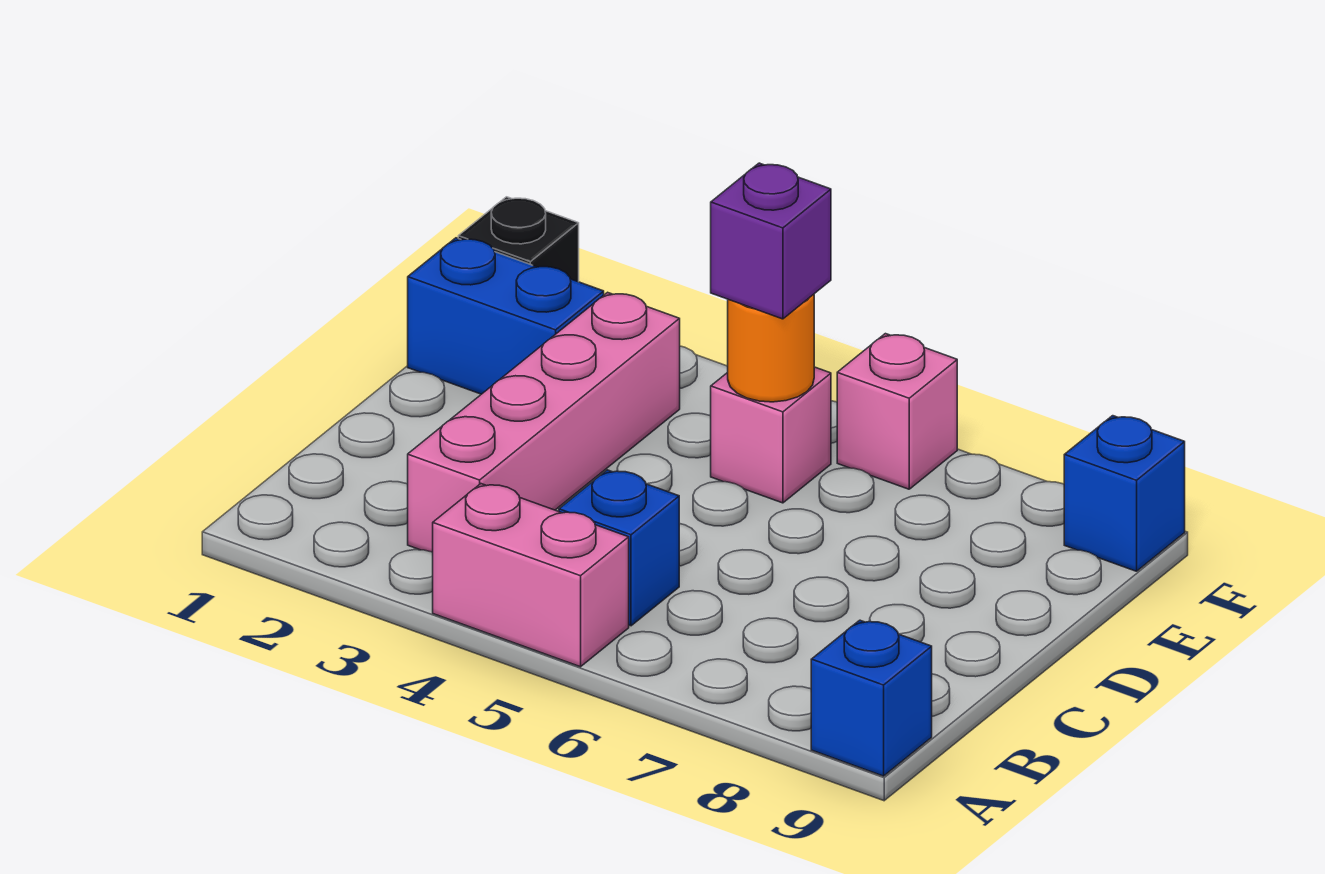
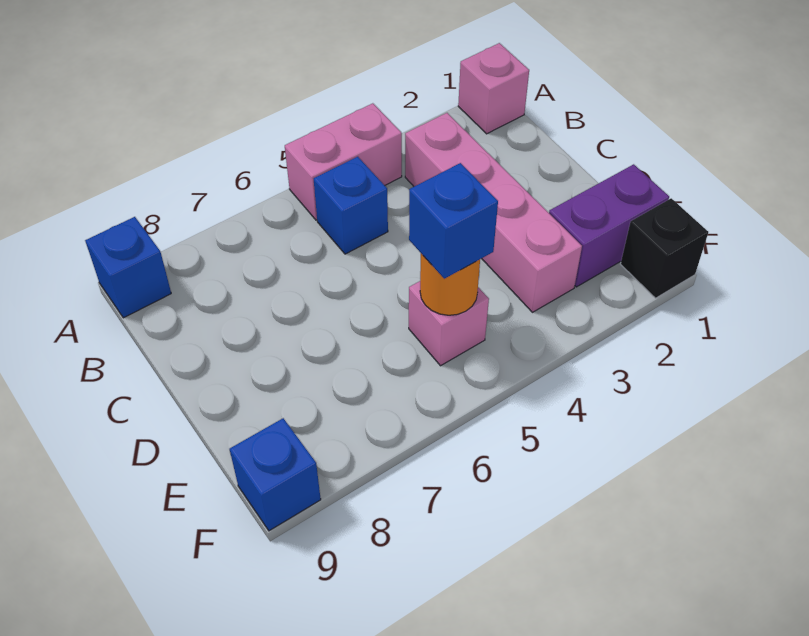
blue brick E1:E2 level 1 -> purple brick E1:E2 level 1
purple brick E5 level 3 -> blue brick E5 level 3
pink brick F6 level 1 -> pink brick A1 level 1

